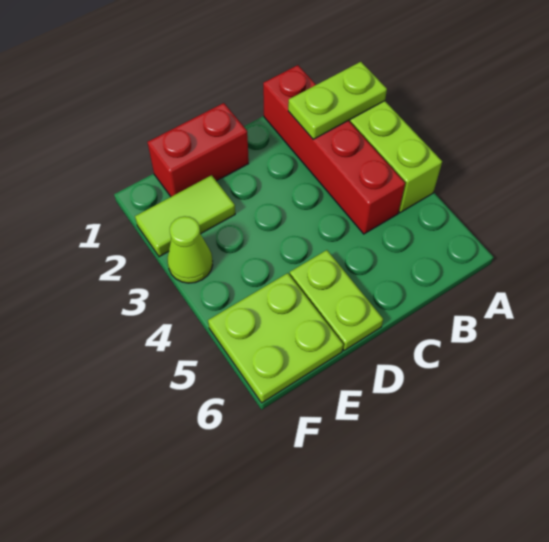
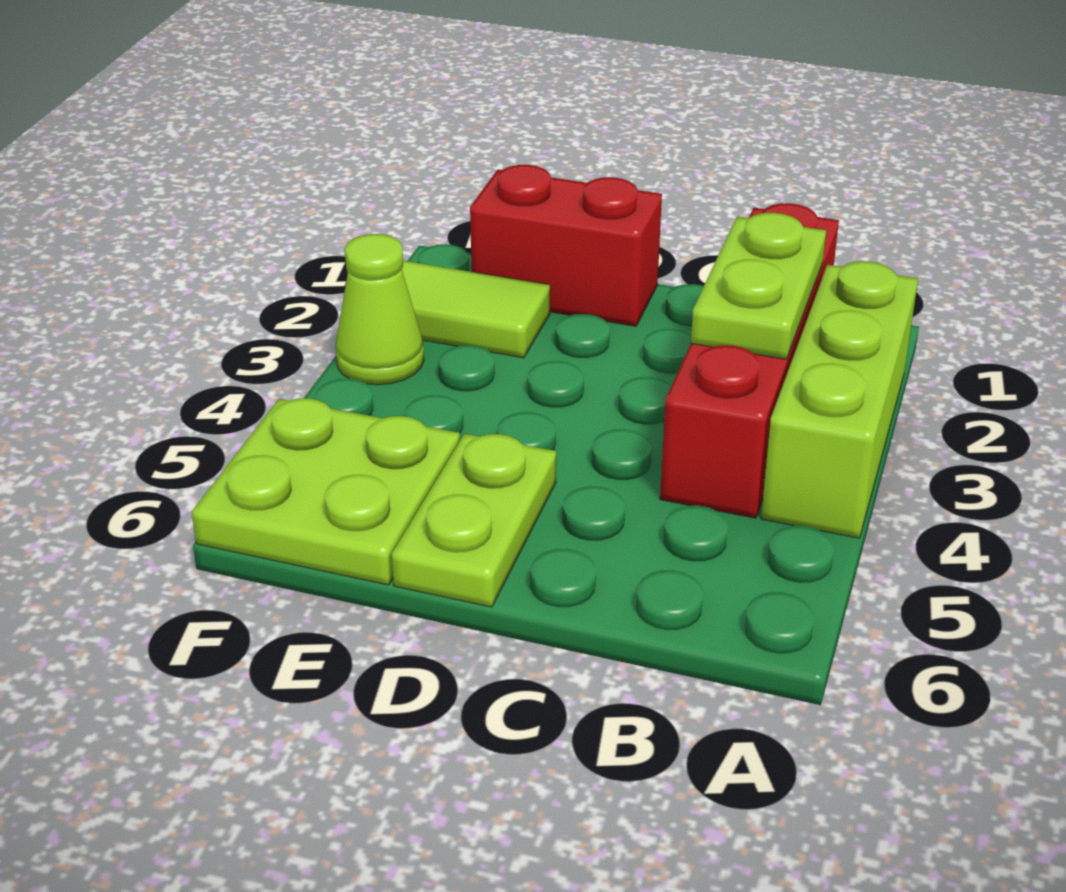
lime plate A2:B2 level 2 -> lime plate B2:B3 level 2

